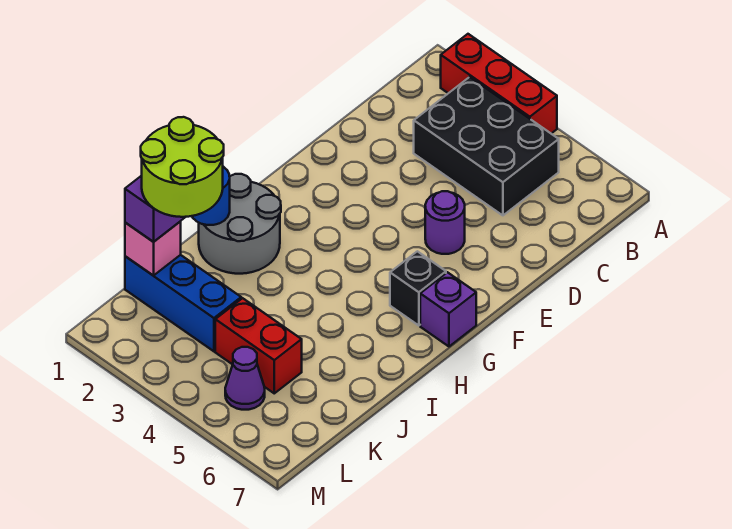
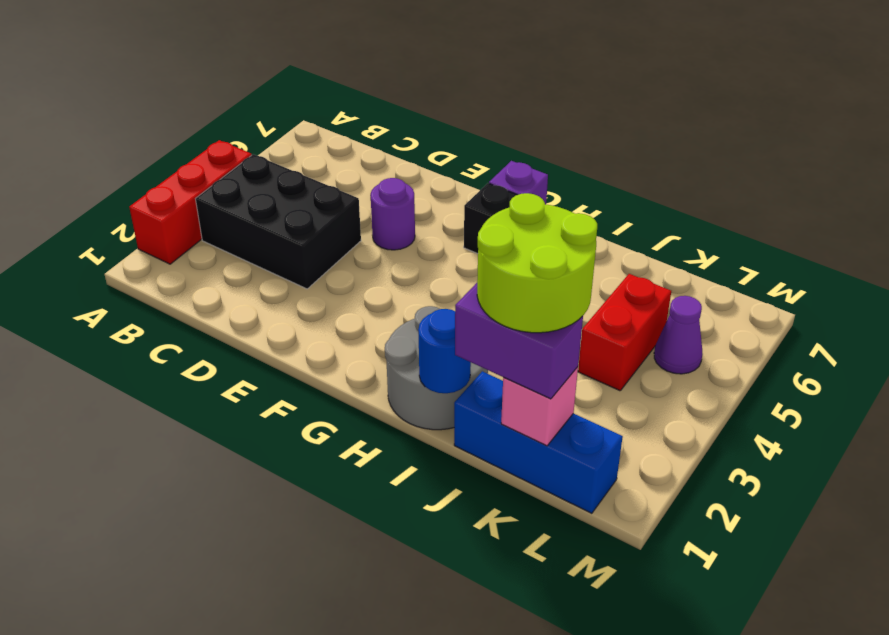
black brick B3:C5 level 1 -> black brick B3:D4 level 1
blue brick K1:K3 level 1 -> blue brick J1:L1 level 1

